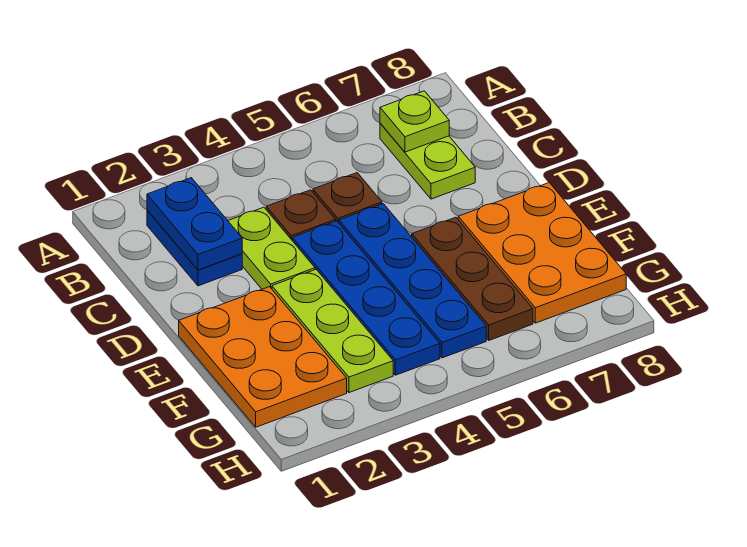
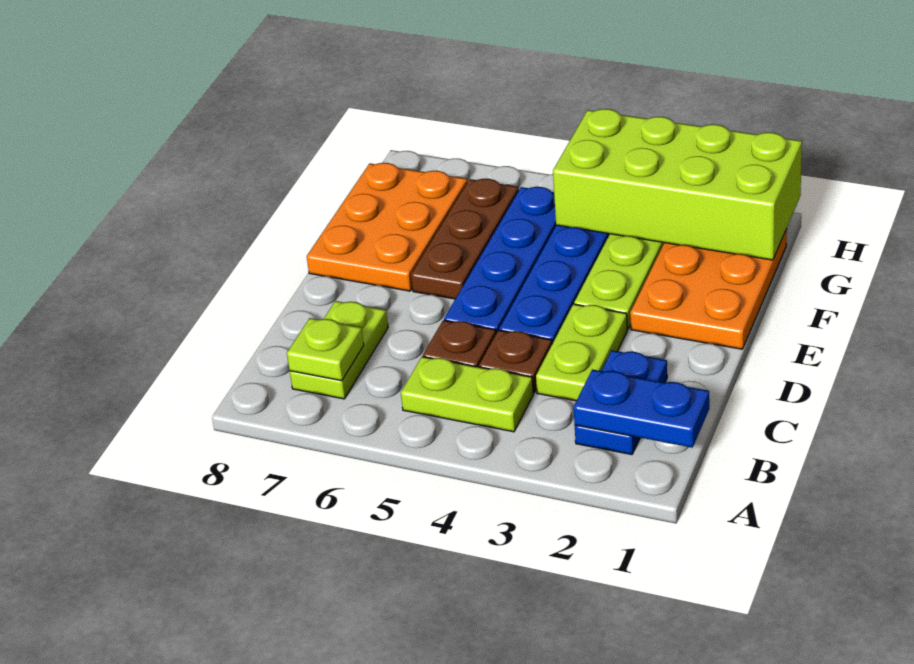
blue plate B2:C2 level 2 -> blue plate B1:B2 level 2
none -> lime plate B4:B5 level 1
none -> lime brick G1:H4 level 2

